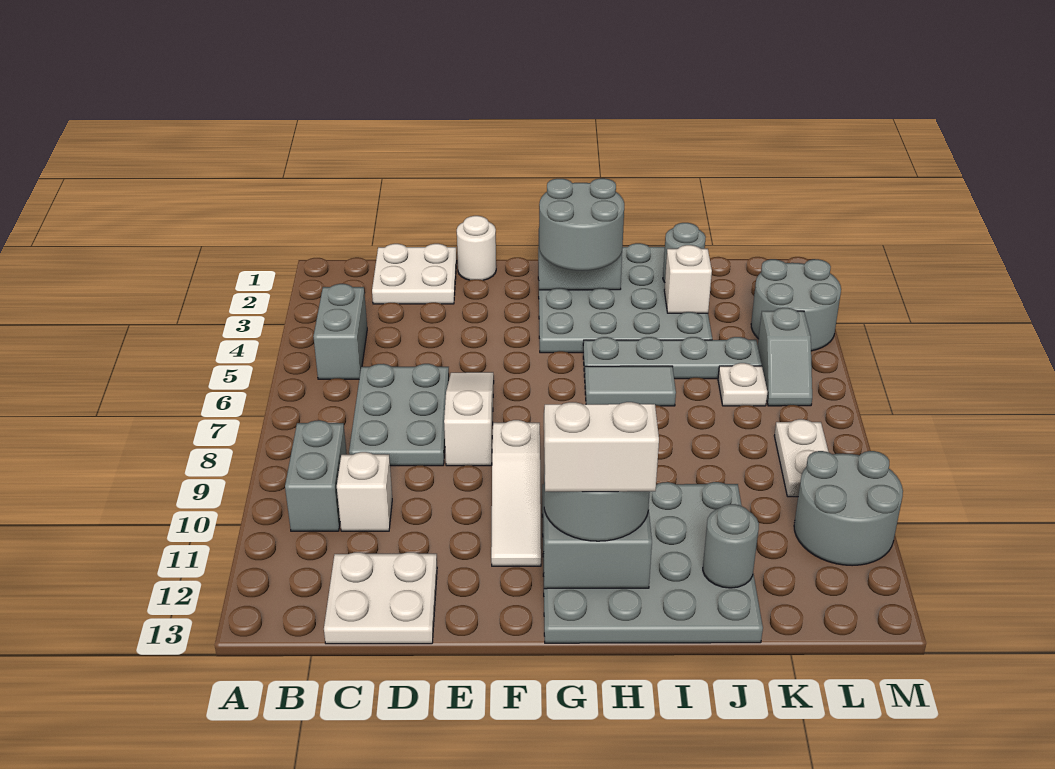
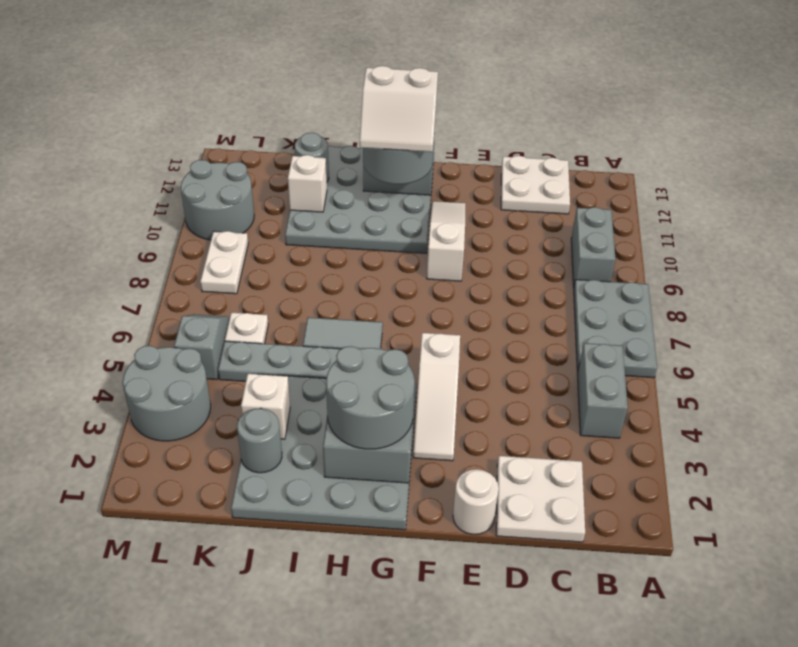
grey plate C6:D8 level 1 -> grey plate A6:B8 level 1
white brick C10 level 1 -> white brick J11 level 2
white slope E6:E8 level 1 top 8 -> white slope F3:F5 level 1 top 5

